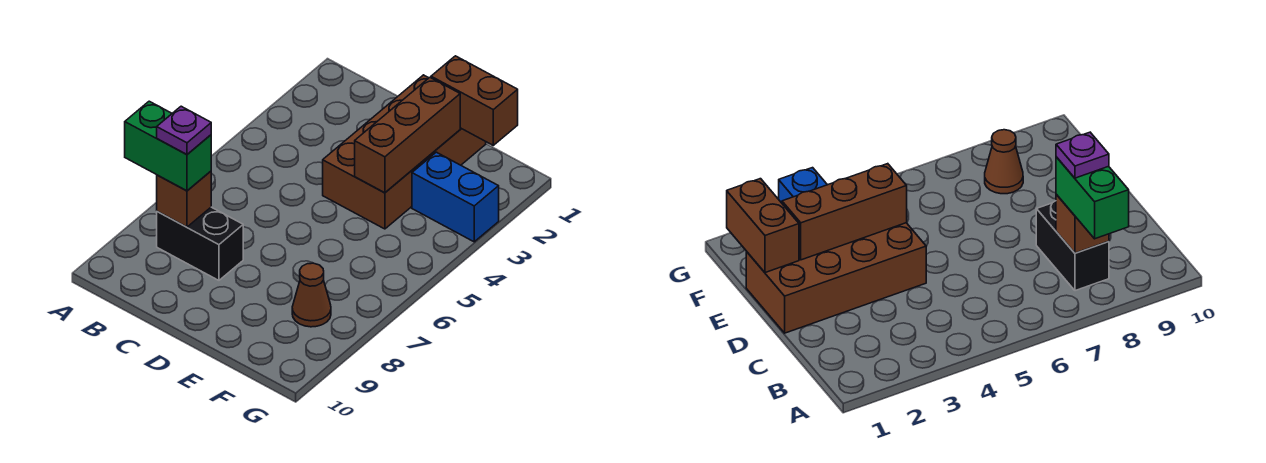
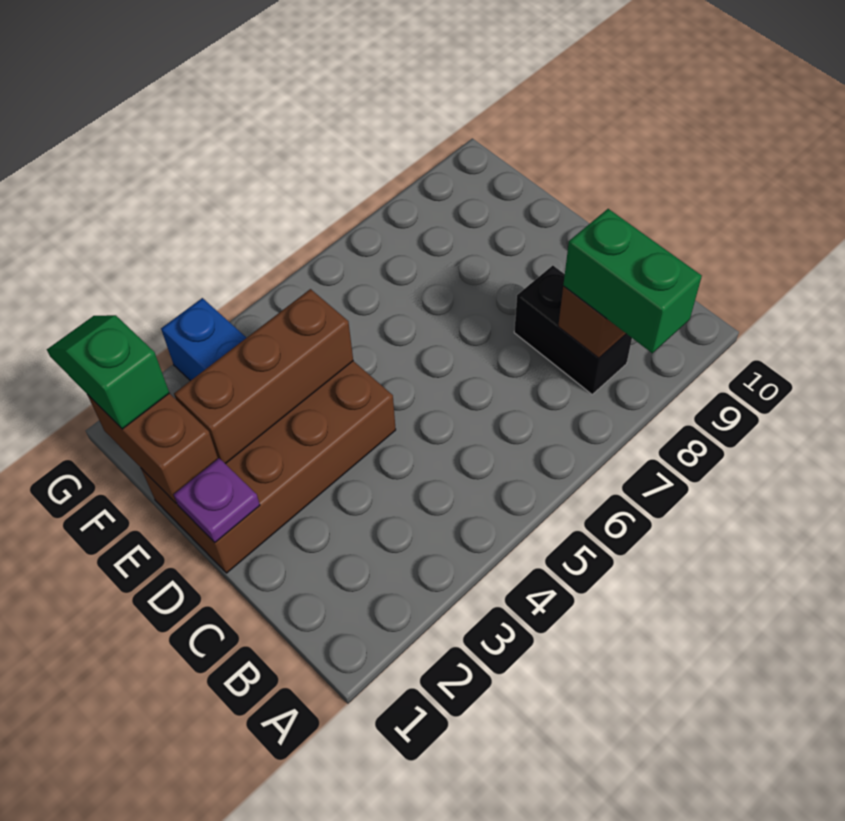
purple plate B8 level 4 -> purple plate D1 level 2
none -> green slope F1:G1 level 3 top F
brown cone F8 level 1 -> none

